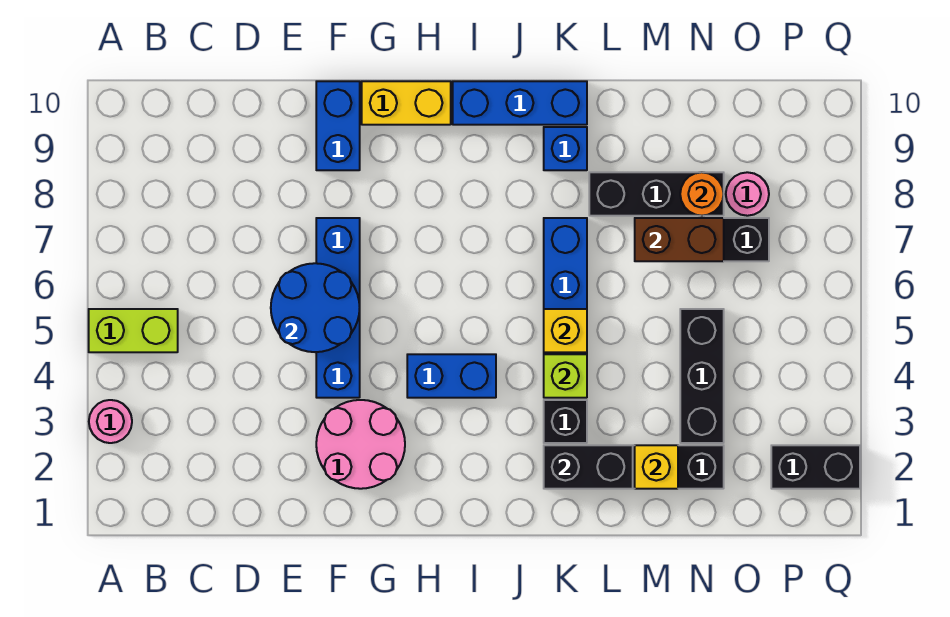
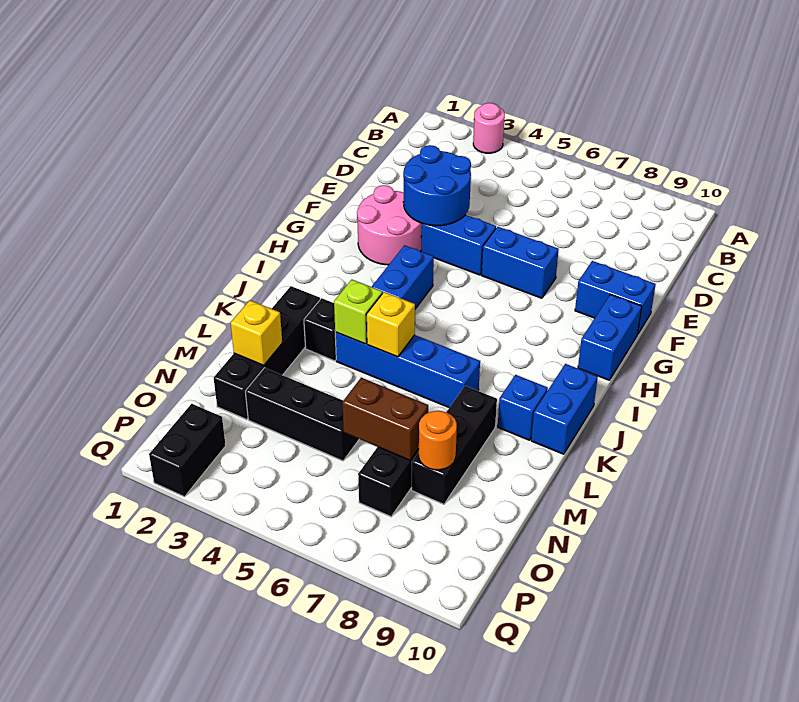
lime brick A5:B5 level 1 -> none
blue round brick E5:F6 level 2 -> blue round brick E3:F4 level 2
yellow brick G10:H10 level 1 -> blue brick G10:H10 level 1
blue brick I10:K10 level 1 -> blue brick J10:K10 level 1
black brick K2:L2 level 2 -> none
brown brick M7:N7 level 2 -> brown brick N6:N7 level 2
pink round brick O8 level 1 -> none

